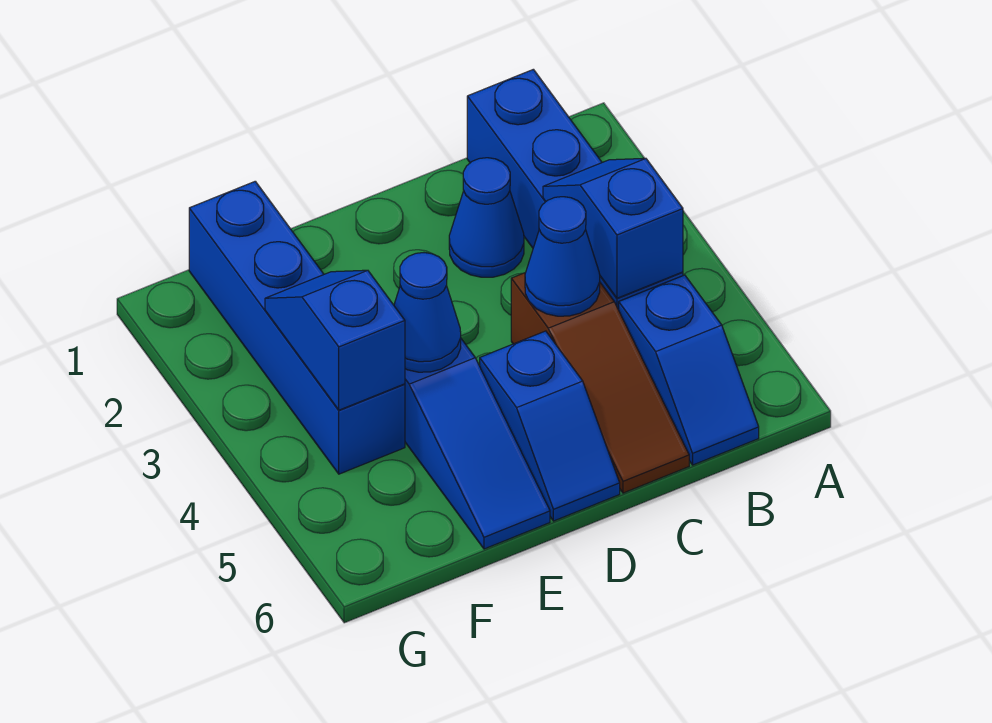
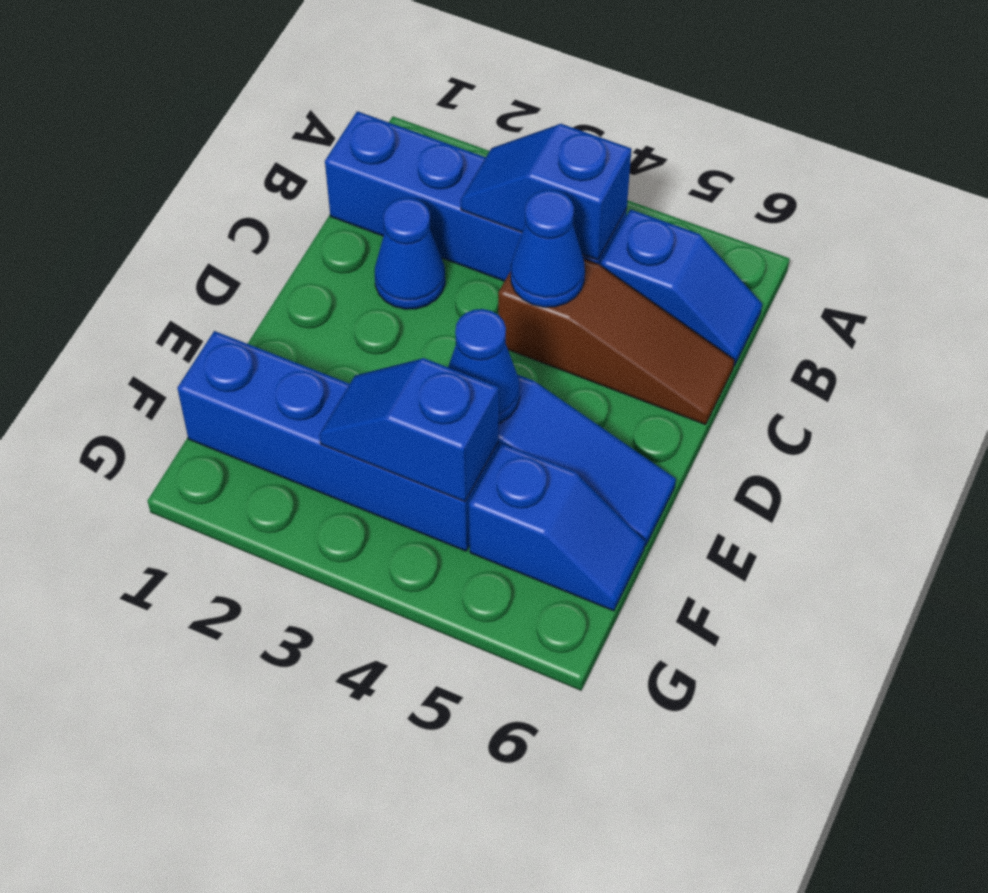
blue slope D5:D6 level 1 top 5 -> blue slope F5:F6 level 1 top 5

